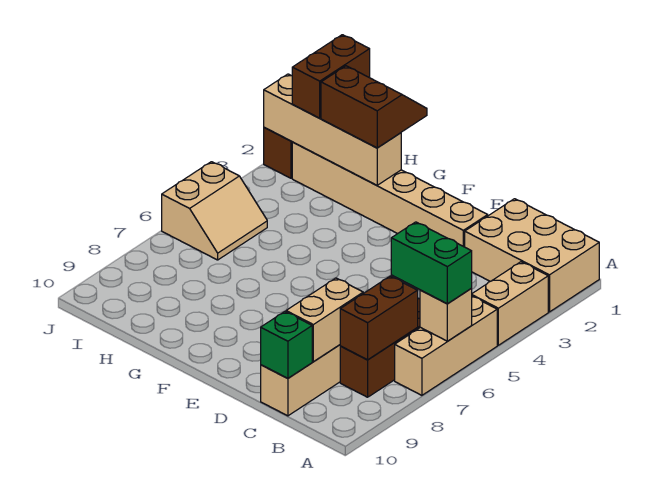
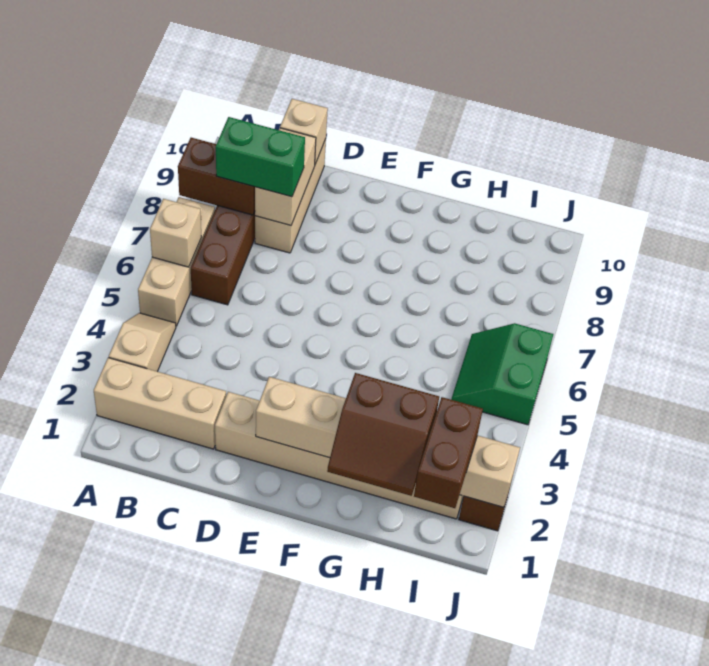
tan brick A1:C2 level 1 -> tan brick A2:C2 level 1
tan brick A3:A4 level 1 -> tan slope A3:A4 level 1 top 3
green brick A6:B6 level 3 -> green brick B8:C8 level 3
brown brick B7:B8 level 2 -> brown brick A8:B8 level 2
green brick C10 level 2 -> tan brick C10 level 2
tan brick G2:J2 level 2 -> tan brick E2:J2 level 2
tan slope I5:J6 level 1 top J -> green slope I5:J6 level 1 top J

